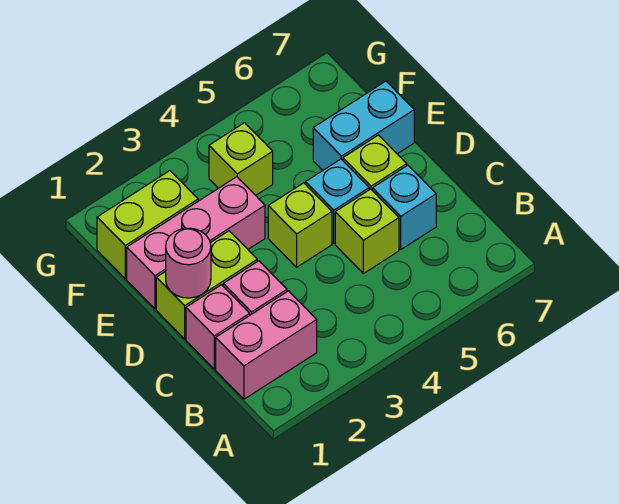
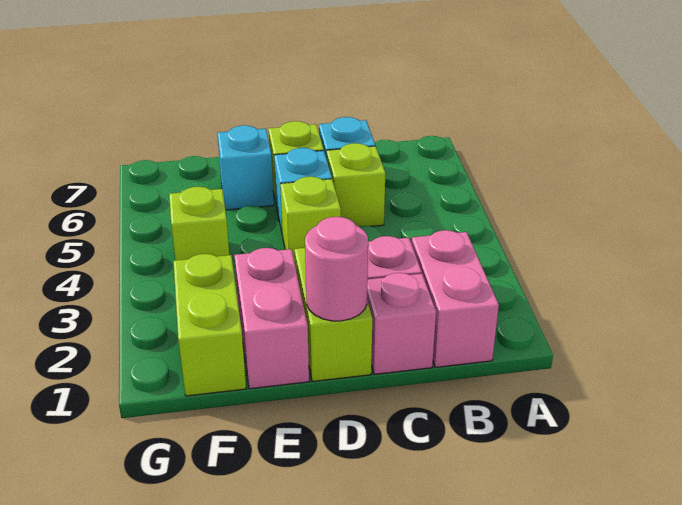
pink brick E1:E3 level 1 -> pink brick E1:E2 level 1
cyan brick E6:E7 level 1 -> cyan brick E6 level 1

